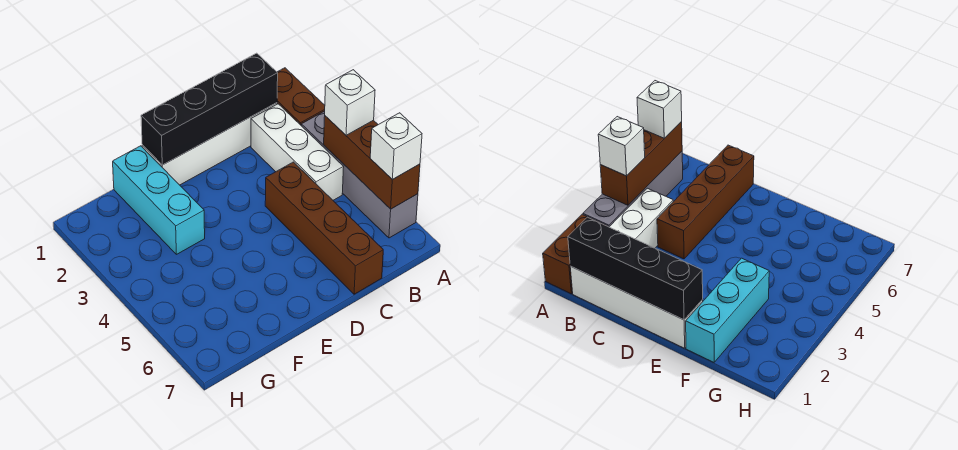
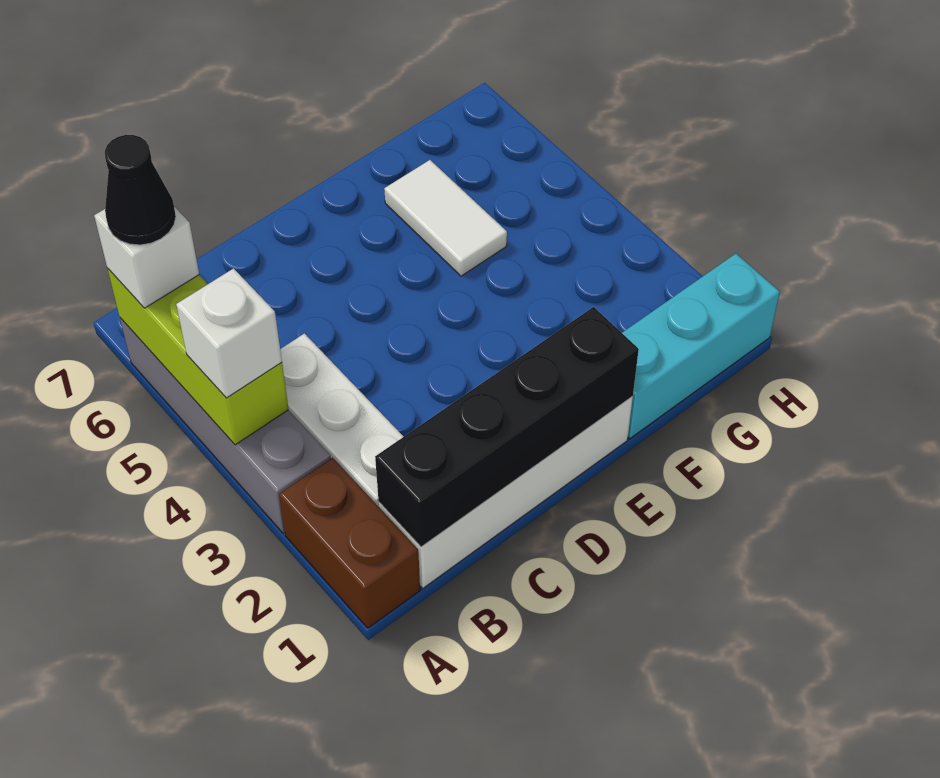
brown brick A4:A6 level 2 -> lime brick A4:A6 level 2
none -> black cone A6 level 4
brown brick C4:C7 level 1 -> none
cyan brick F1:F3 level 1 -> cyan brick F1:H1 level 1
none -> white tile F5:F6 level 1

